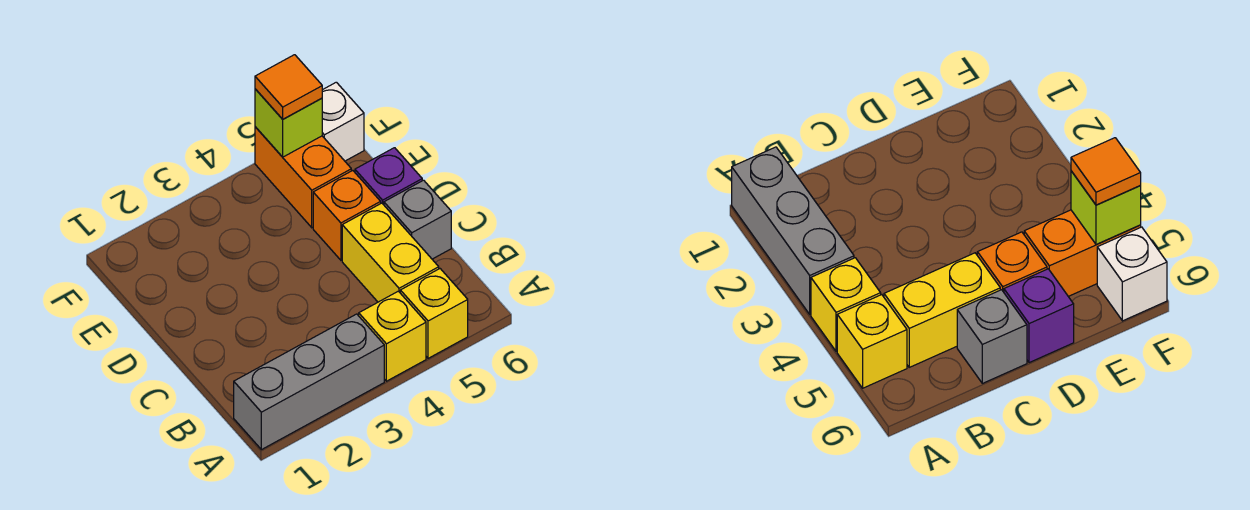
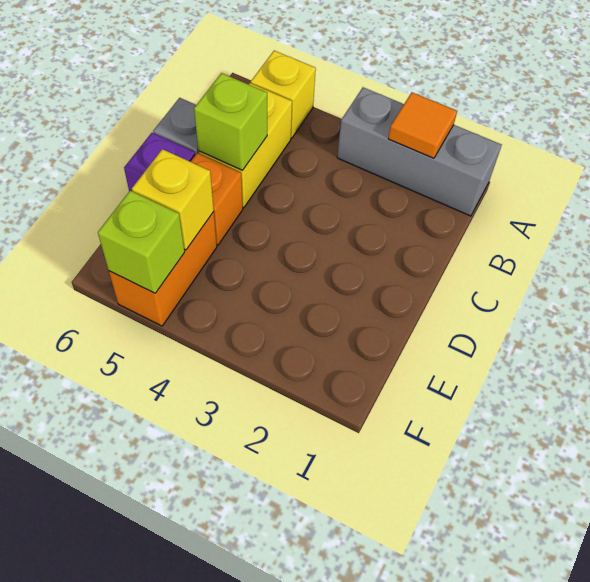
yellow brick A4 level 1 -> yellow brick E5 level 2
none -> lime brick C5 level 2
orange tile F5 level 3 -> orange tile A2 level 2
white brick F6 level 1 -> none

